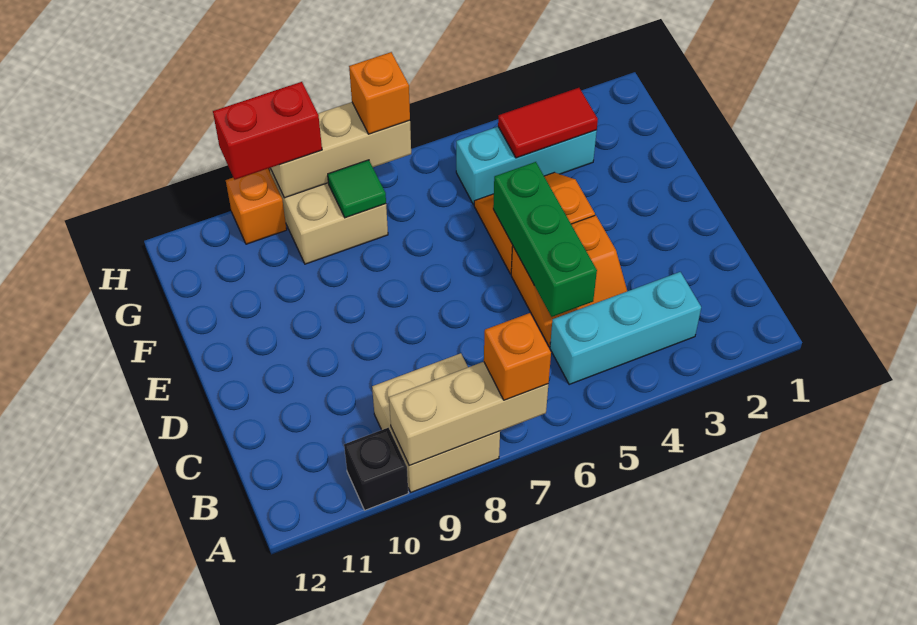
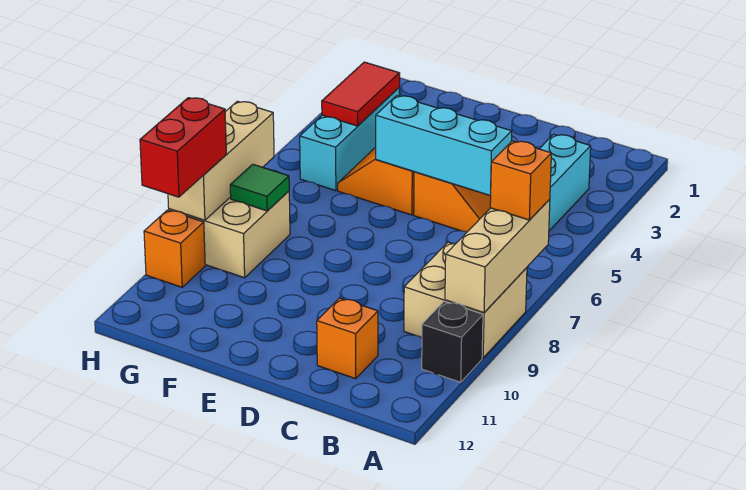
green brick C5:E5 level 2 -> cyan brick C5:E5 level 2
orange brick H7 level 3 -> orange brick C11 level 1

